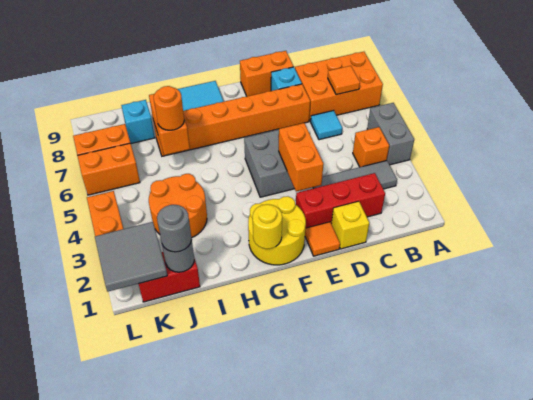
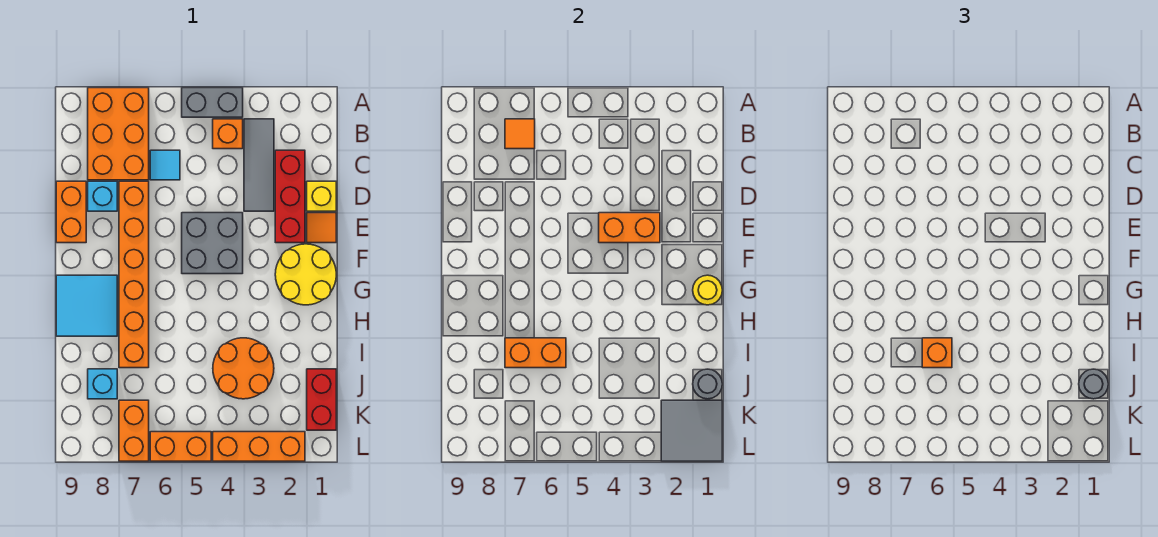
orange round brick I6 level 3 -> orange brick I6 level 3
orange brick K6:L6 level 1 -> orange brick L5:L6 level 1

